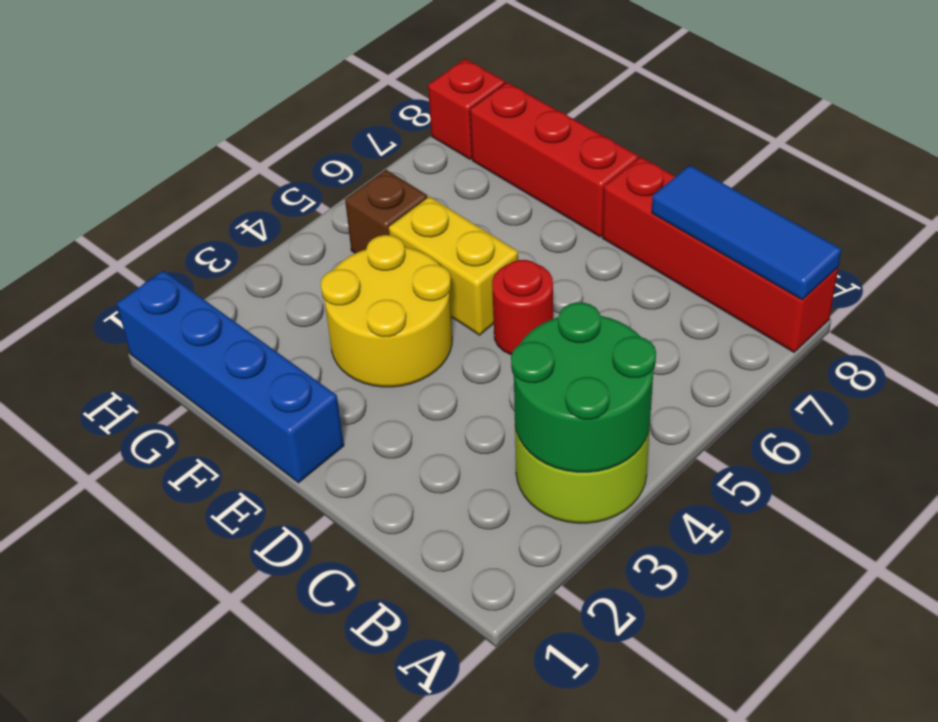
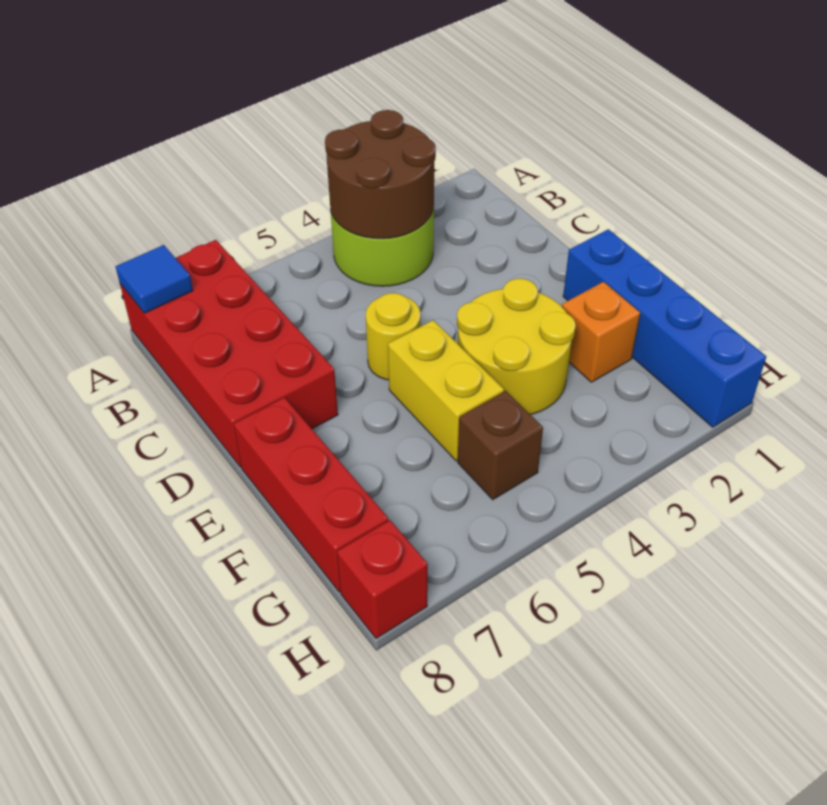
green round brick A3:B4 level 2 -> brown round brick A3:B4 level 2
red brick A8:D8 level 1 -> red brick A7:D8 level 1
blue tile A8:C8 level 2 -> blue tile A8 level 2
red round brick D5 level 1 -> yellow round brick D5 level 1
none -> orange brick F2 level 1

